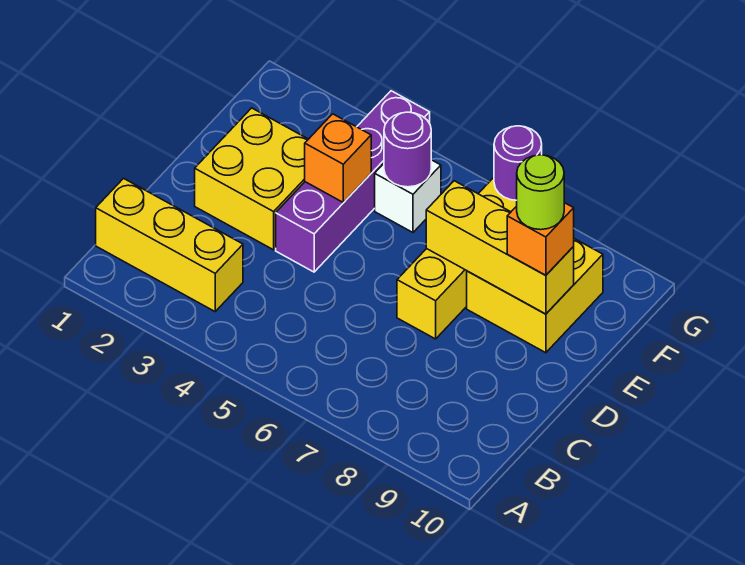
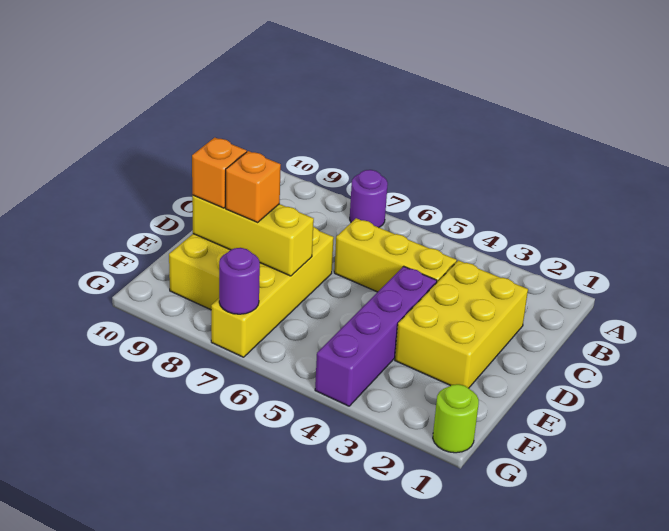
yellow brick B1:B3 level 1 -> yellow brick C4:C6 level 1
yellow brick D2:E3 level 1 -> yellow brick C2:E3 level 1
orange brick E4 level 2 -> orange brick E8 level 3
lime round brick E9 level 4 -> lime round brick G1 level 1
white brick F5 level 1 -> none
purple round brick F5 level 2 -> purple round brick A7 level 1

